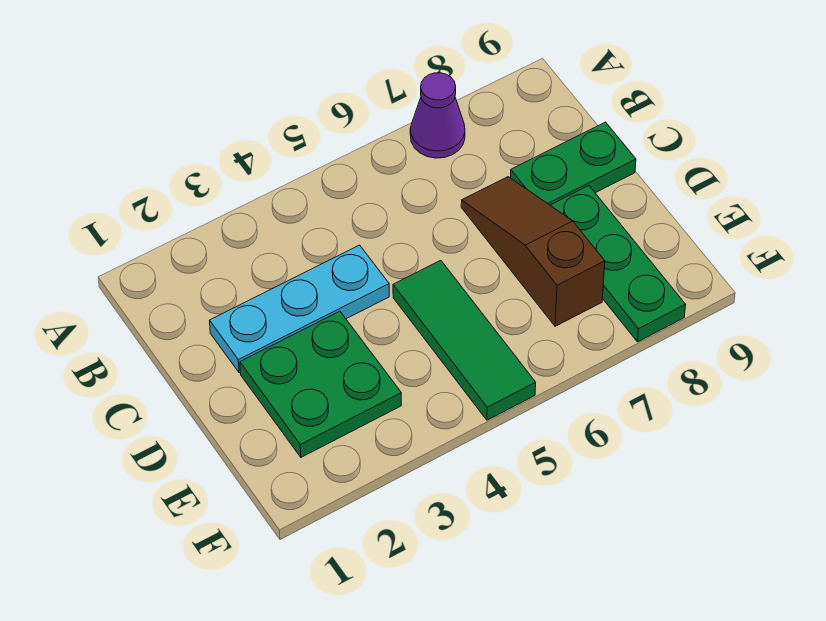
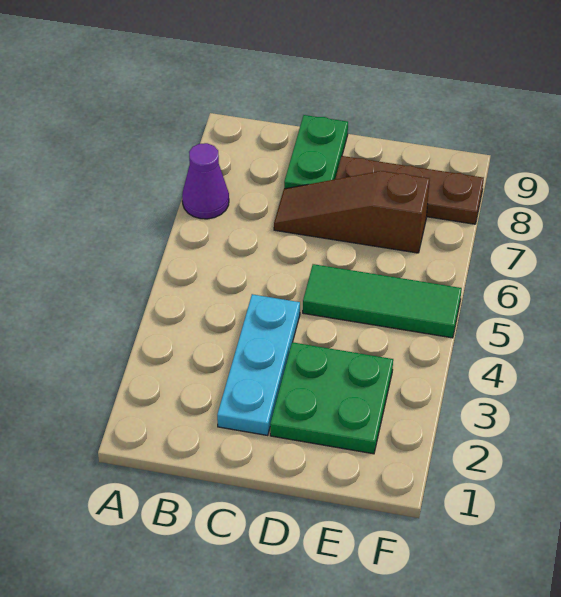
green plate D8:F8 level 1 -> brown plate D8:F8 level 1

